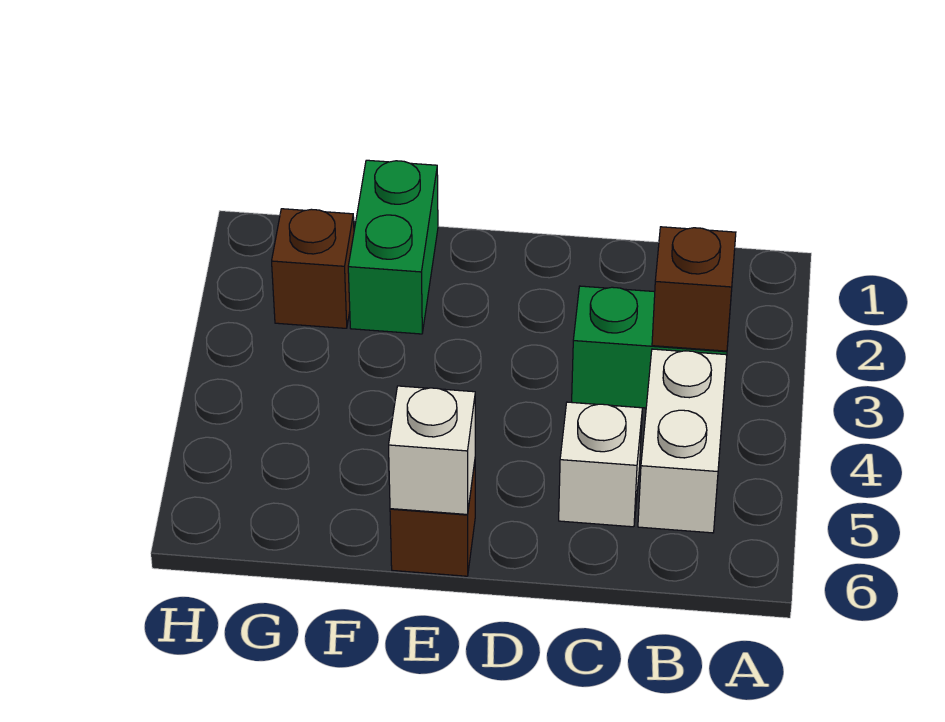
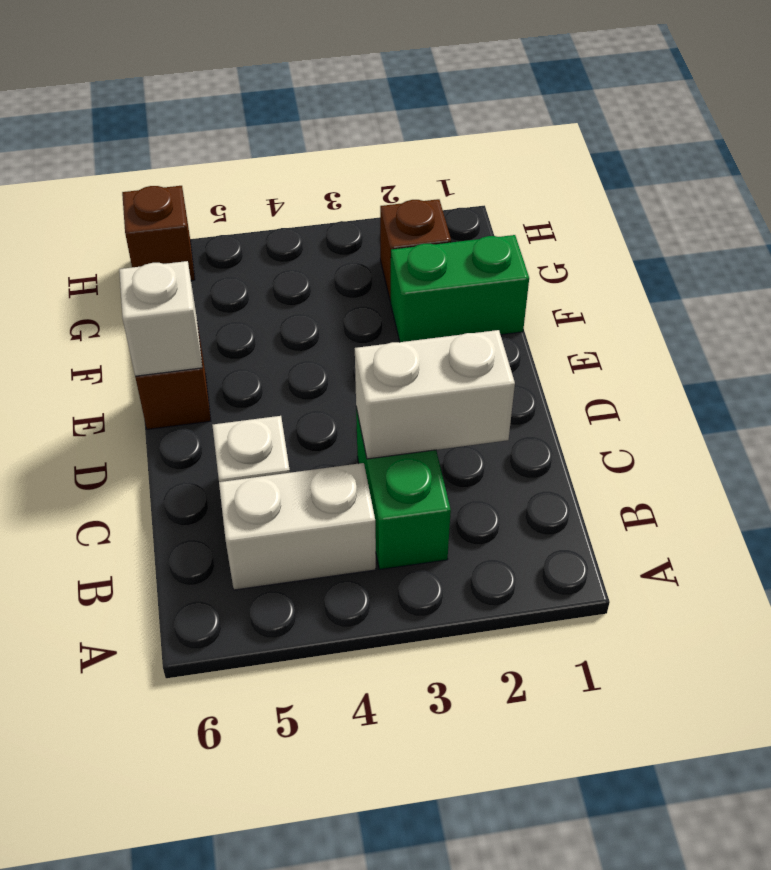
brown brick B3 level 2 -> brown brick H6 level 1
none -> white brick C2:C3 level 2

